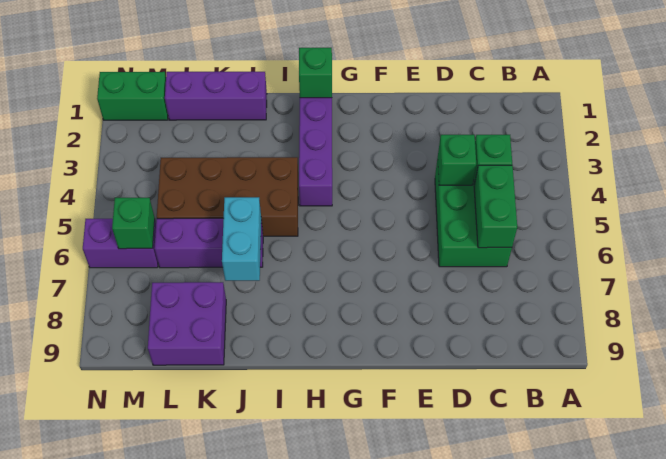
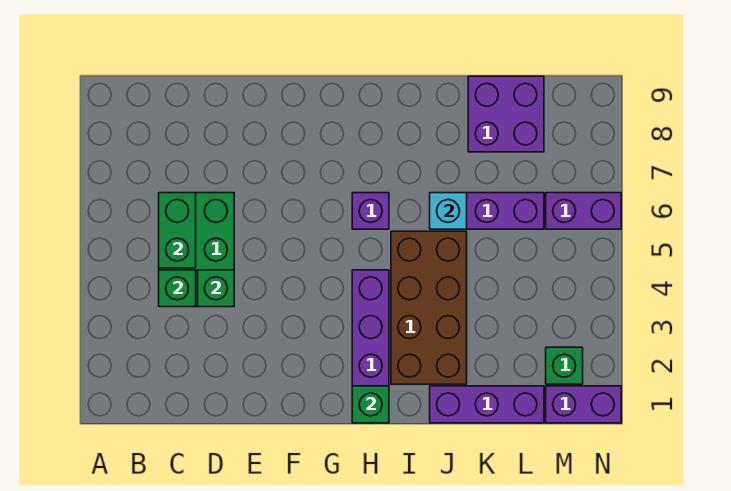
none -> purple brick H6 level 1
brown brick I4:L5 level 1 -> brown brick I2:J5 level 1
cyan brick J6:J7 level 2 -> cyan brick J6 level 2
green brick M1:N1 level 1 -> purple brick M1:N1 level 1
green brick M6 level 2 -> green brick M2 level 1

